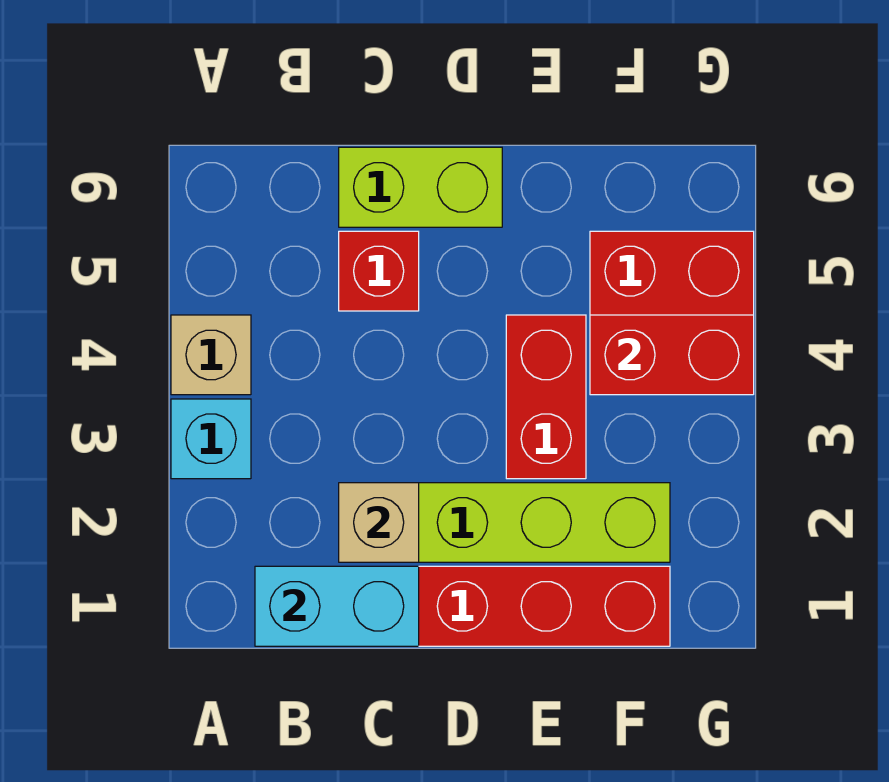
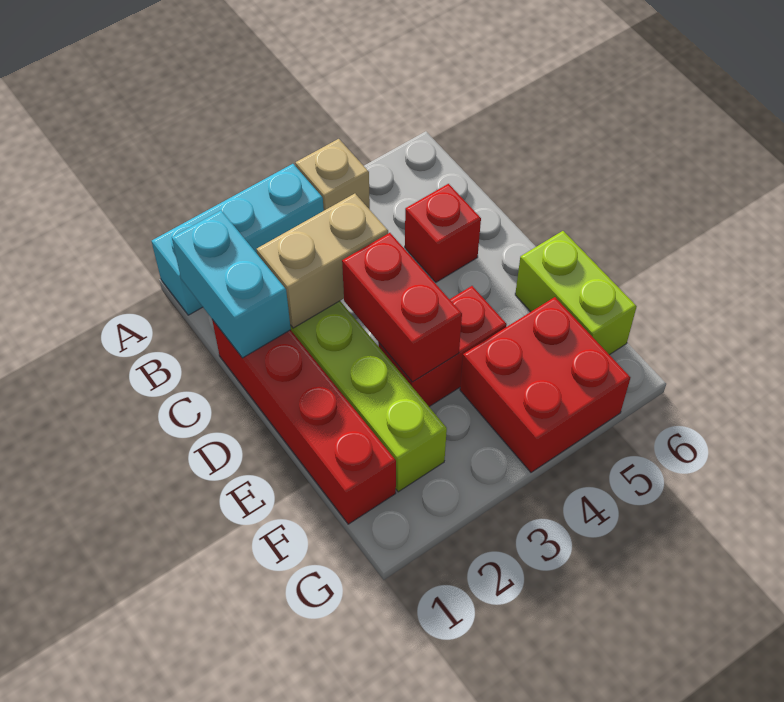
cyan brick A3 level 1 -> cyan brick A1:A3 level 1
tan brick C2 level 2 -> tan brick C2:C3 level 2
lime brick C6:D6 level 1 -> lime brick E6:F6 level 1
red brick F4:G4 level 2 -> red brick D3:E3 level 2

